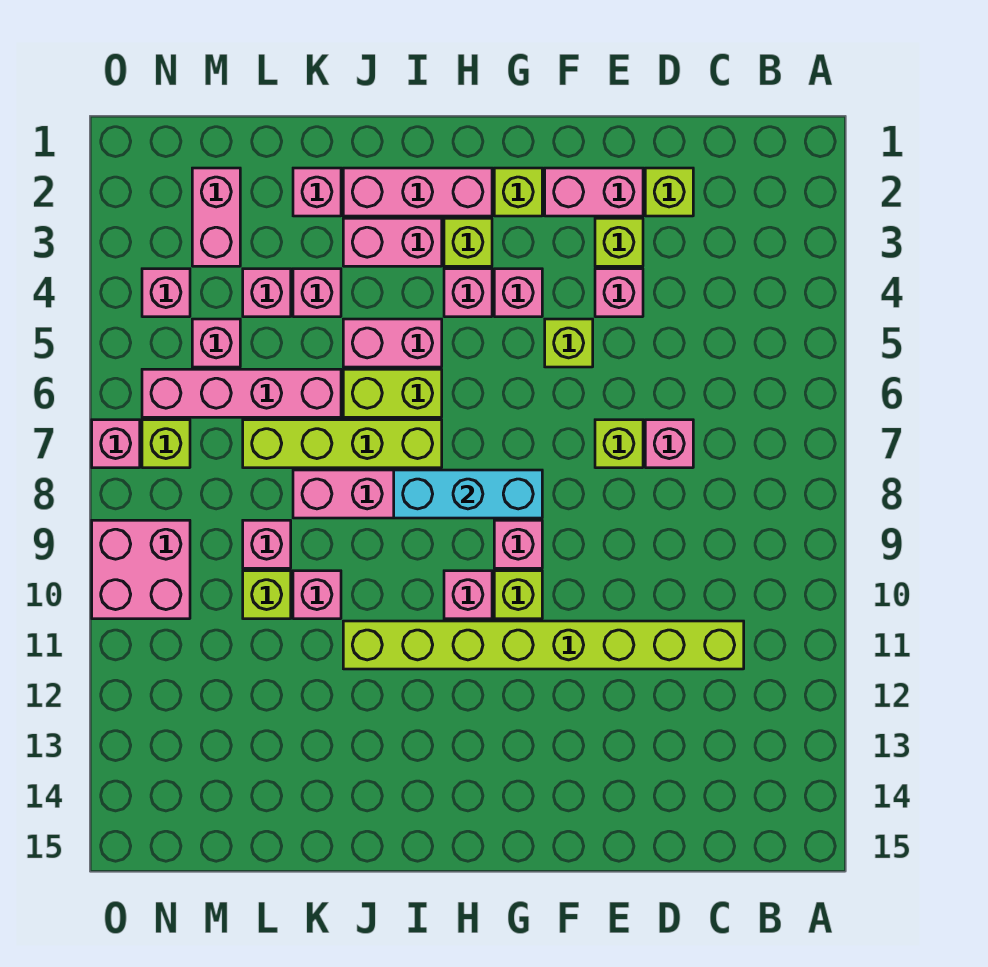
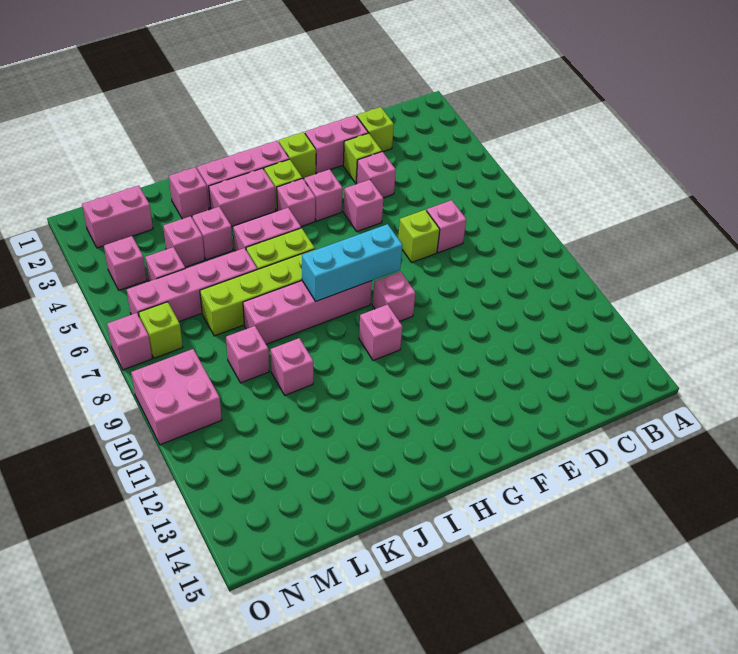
lime brick C11:J11 level 1 -> none
lime brick F5 level 1 -> pink brick F5 level 1
lime brick G10 level 1 -> none
lime brick L10 level 1 -> none
pink brick M2:M3 level 1 -> pink brick M2:N2 level 1

